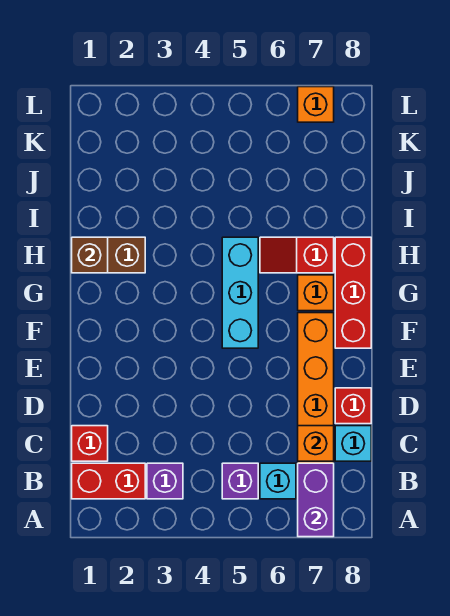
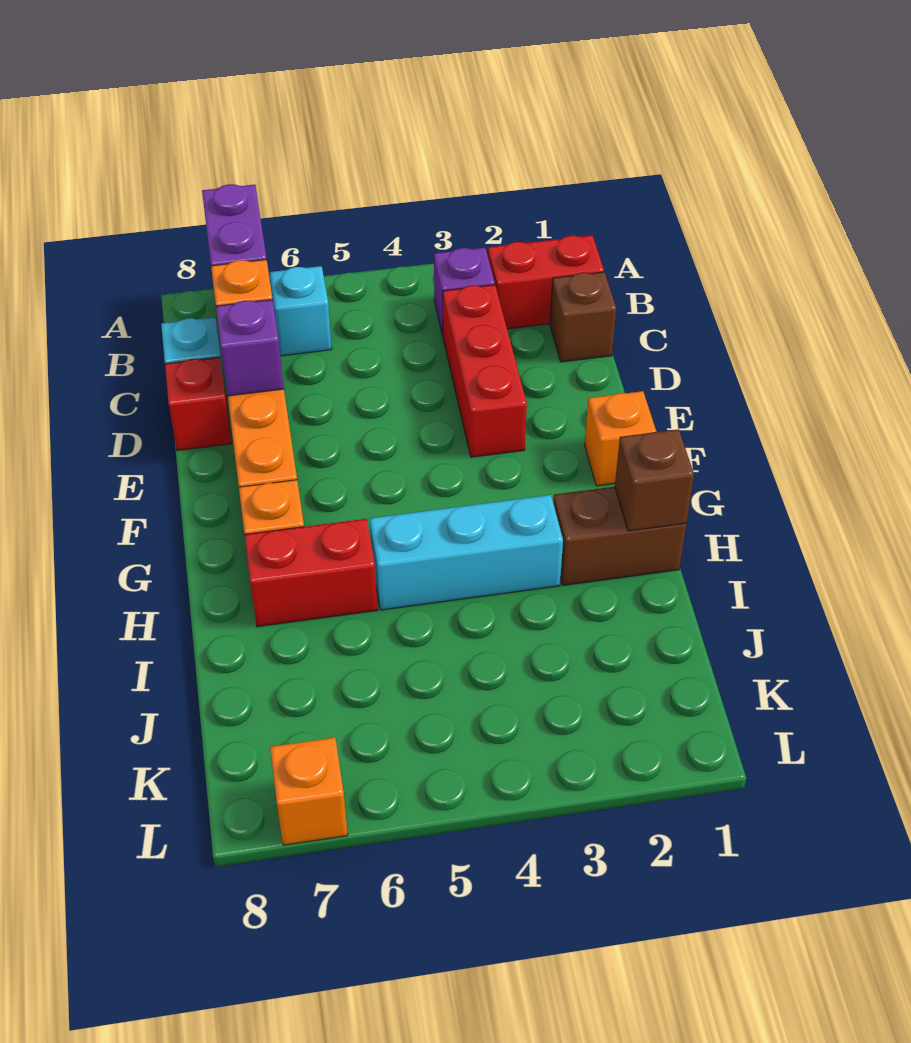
purple brick B5 level 1 -> purple brick D7 level 2
red brick C1 level 1 -> brown brick C1 level 1
none -> orange brick F1 level 1
cyan brick F5:H5 level 1 -> cyan brick H3:H5 level 1
red brick F8:H8 level 1 -> red brick C3:E3 level 1
red slope H6:H7 level 1 top 7 -> red brick H6:H7 level 1

